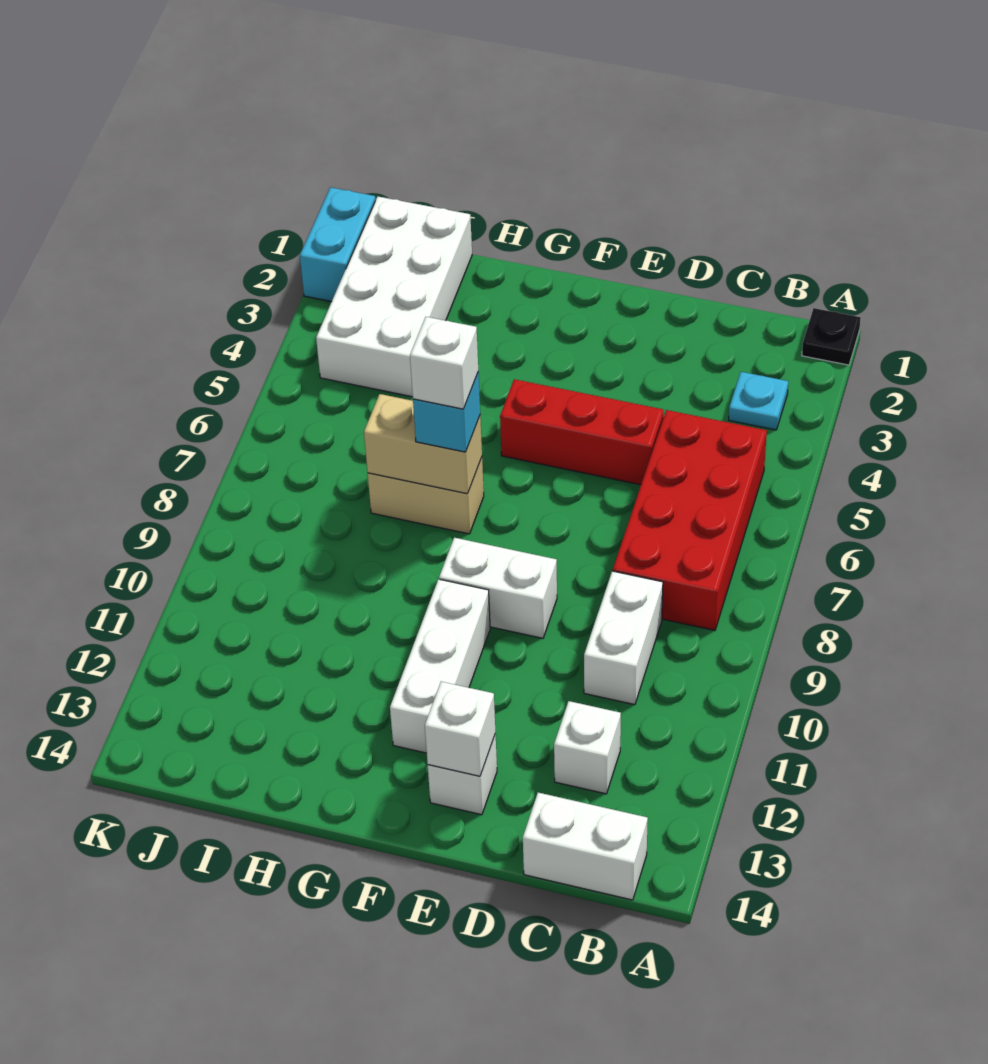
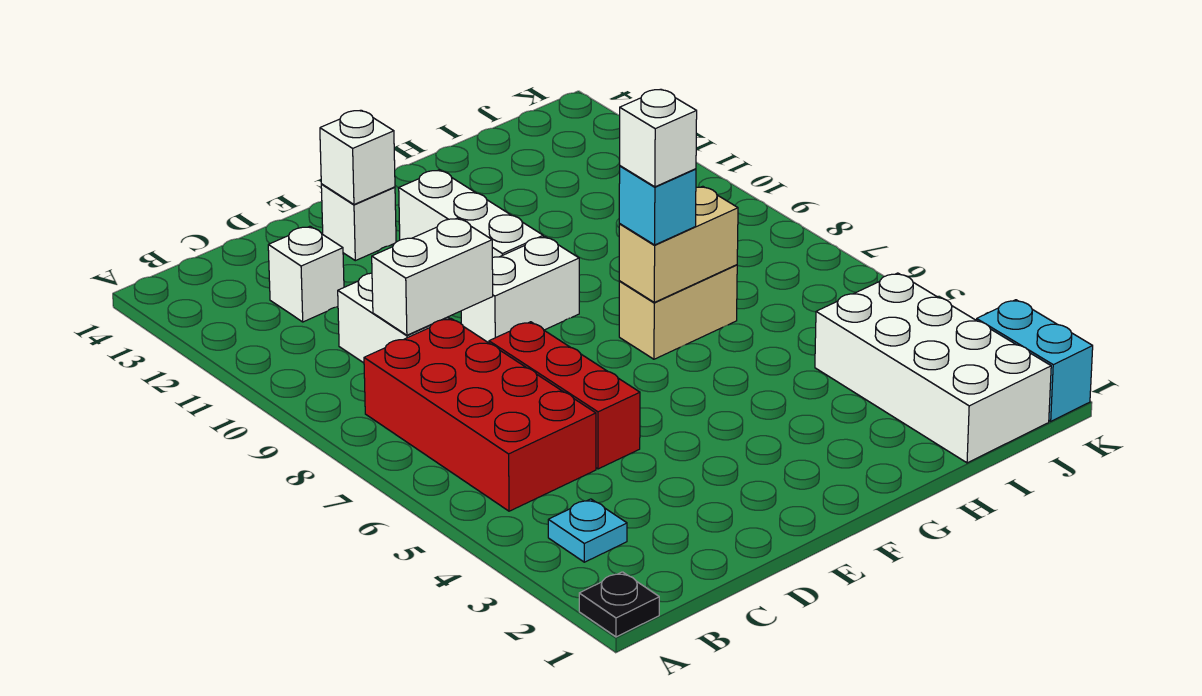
white brick B14:C14 level 1 -> white brick C9:D9 level 2
red brick D5:F5 level 1 -> red brick D5:D7 level 1

